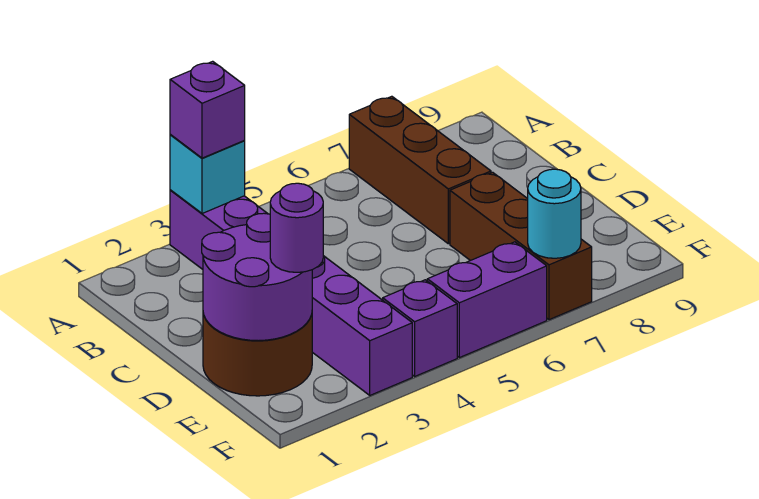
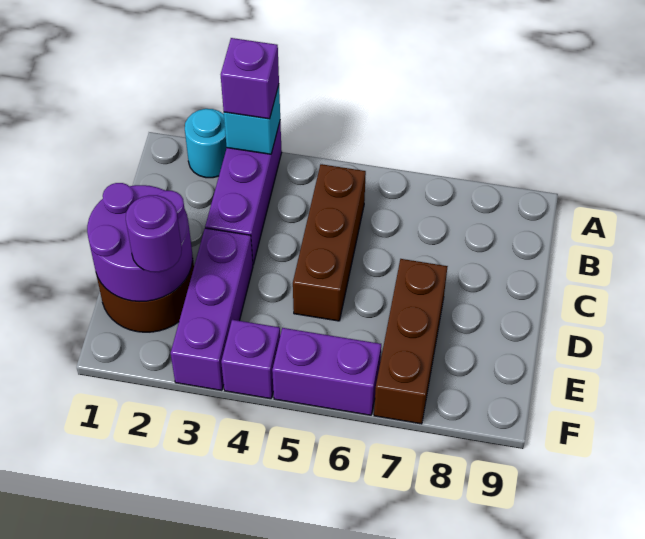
brown brick A7:C7 level 1 -> brown brick B5:D5 level 1
cyan round brick F7 level 2 -> cyan round brick A2 level 1

